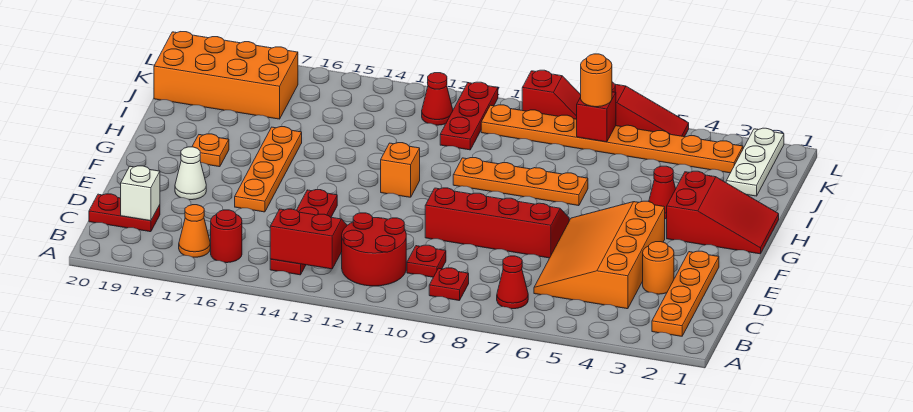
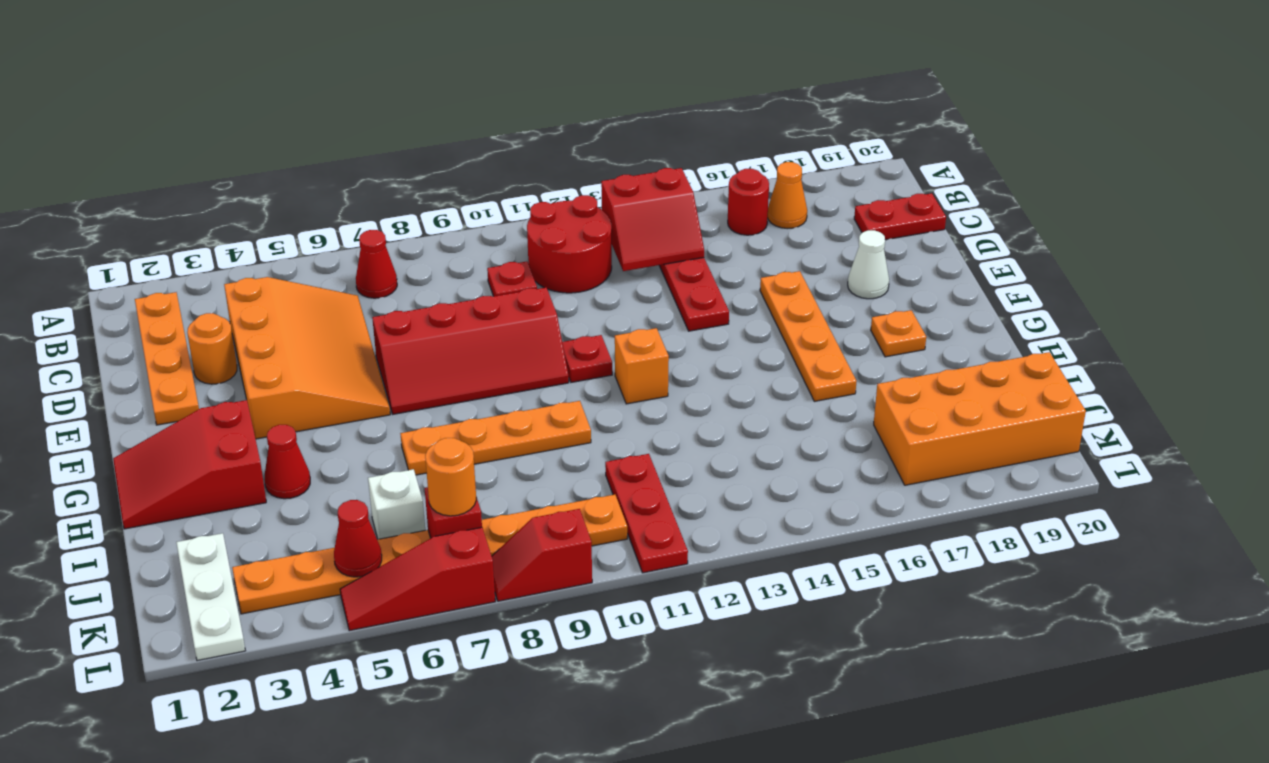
red plate B9 level 1 -> red plate F11 level 1
white brick C19 level 2 -> white brick J6 level 1
red cone K12 level 1 -> red cone K5 level 2

